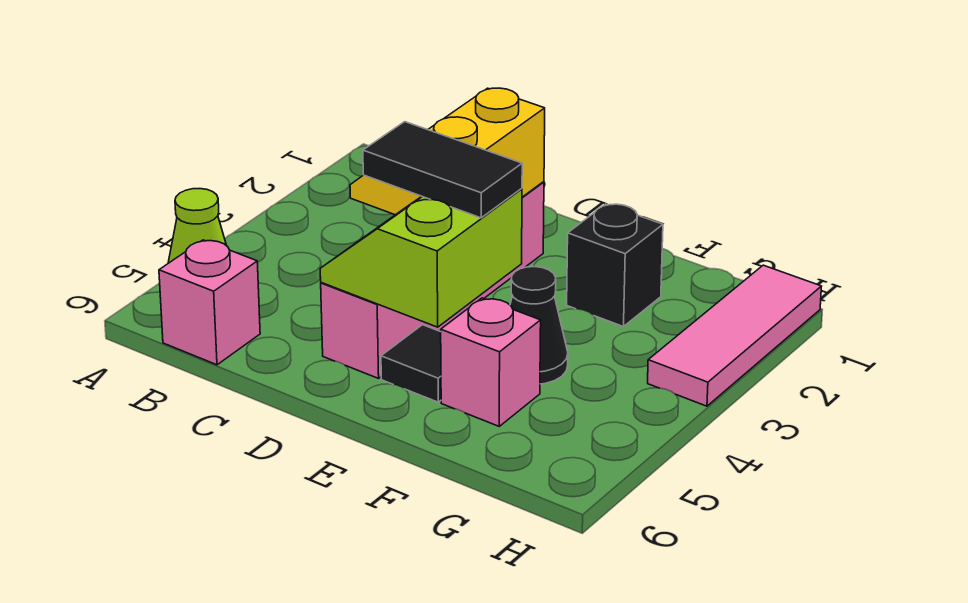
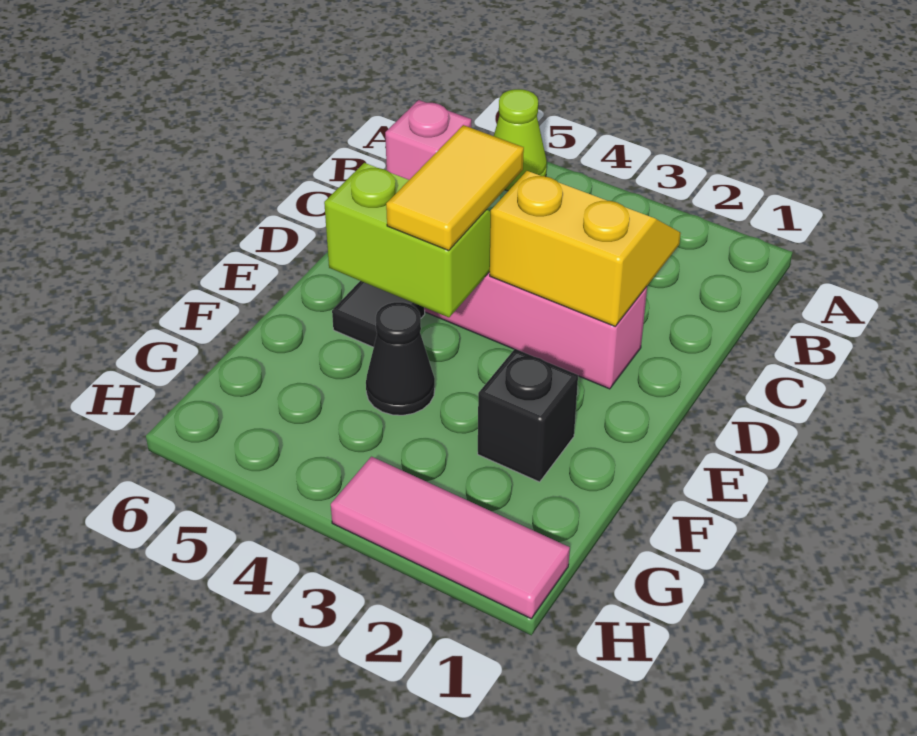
black tile D4:E4 level 3 -> yellow tile D4:E4 level 3
pink brick F5 level 1 -> none

